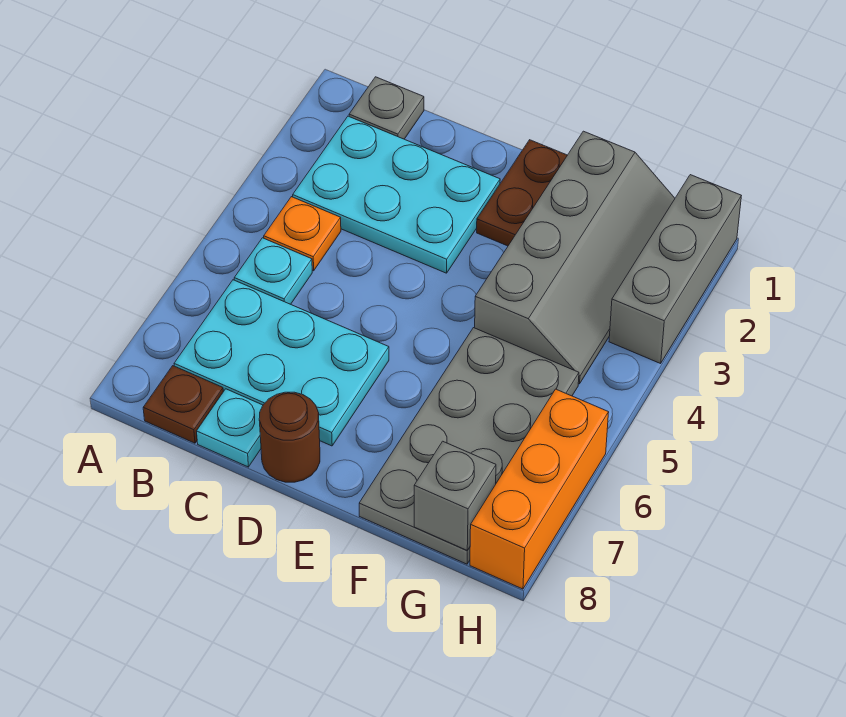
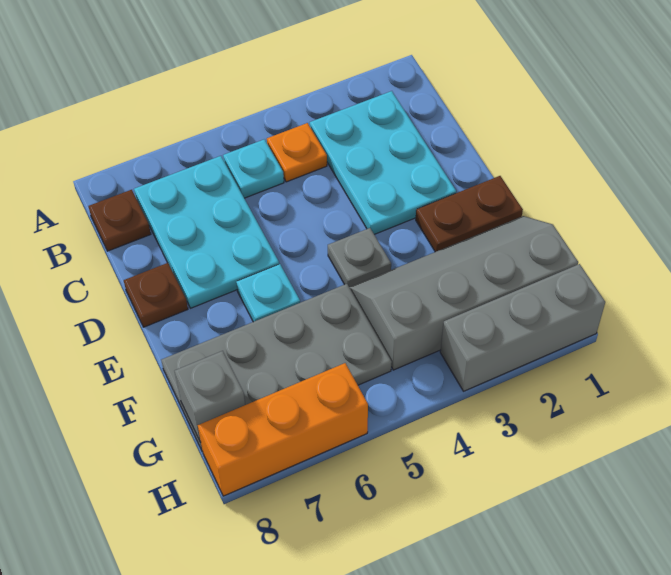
grey plate B1 level 1 -> grey plate E4 level 1
cyan plate C8 level 1 -> cyan plate E6 level 1
brown round brick D8 level 1 -> brown plate D8 level 1
grey slope F1:G4 level 1 top F -> grey slope F1:G4 level 1 top G

